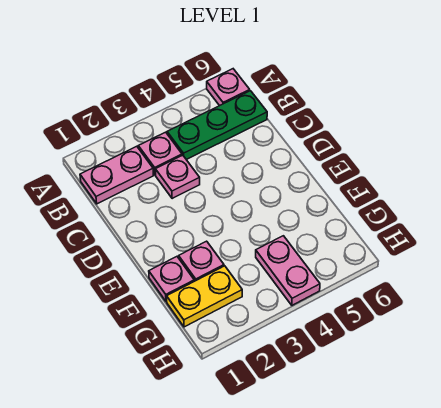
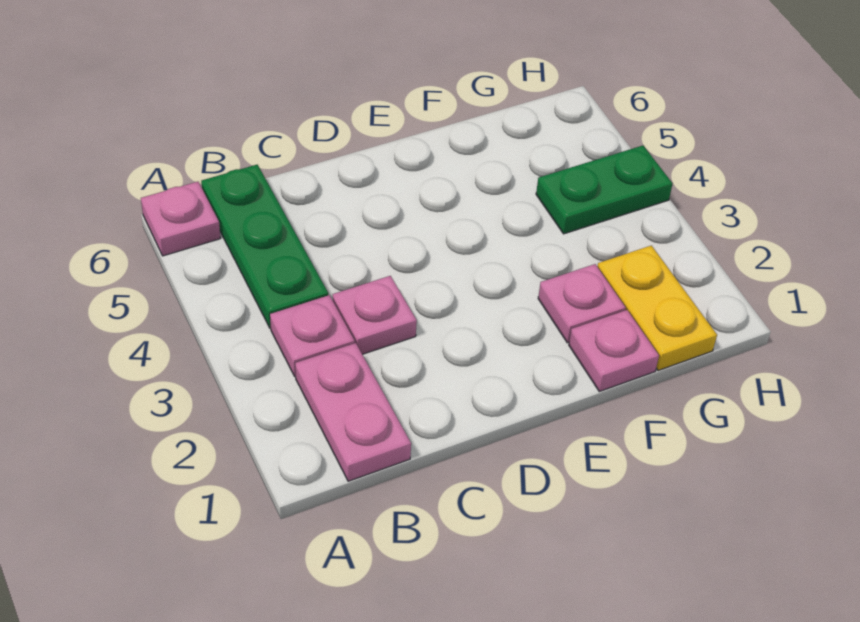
pink plate G4:H4 level 1 -> green plate G4:H4 level 1

